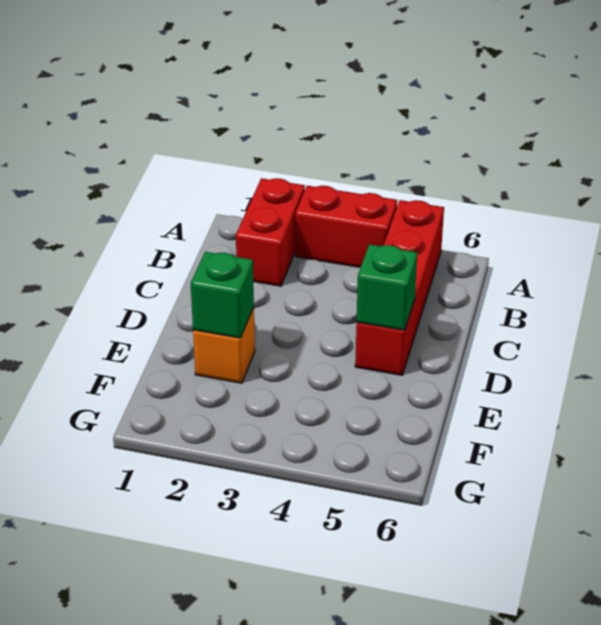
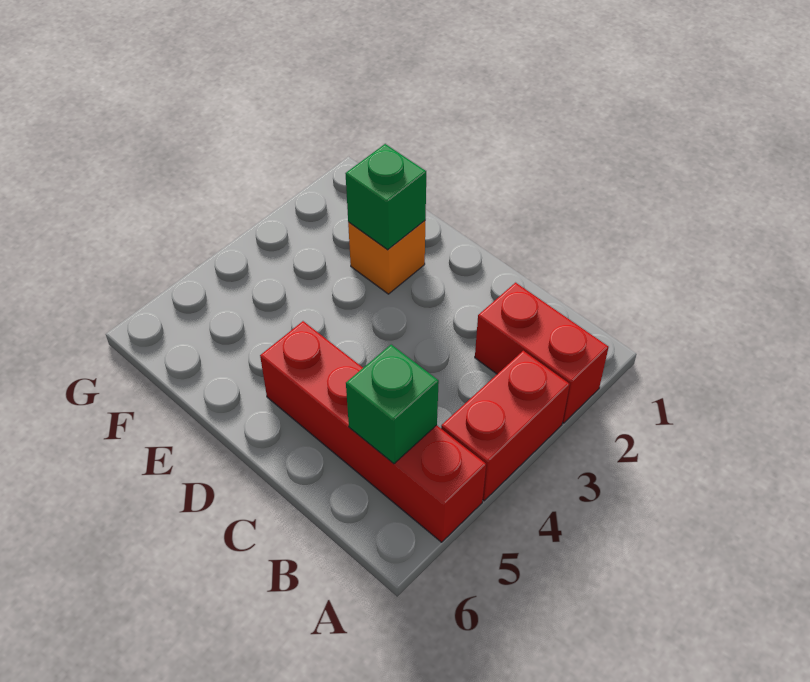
green brick D5 level 2 -> green brick B5 level 2

